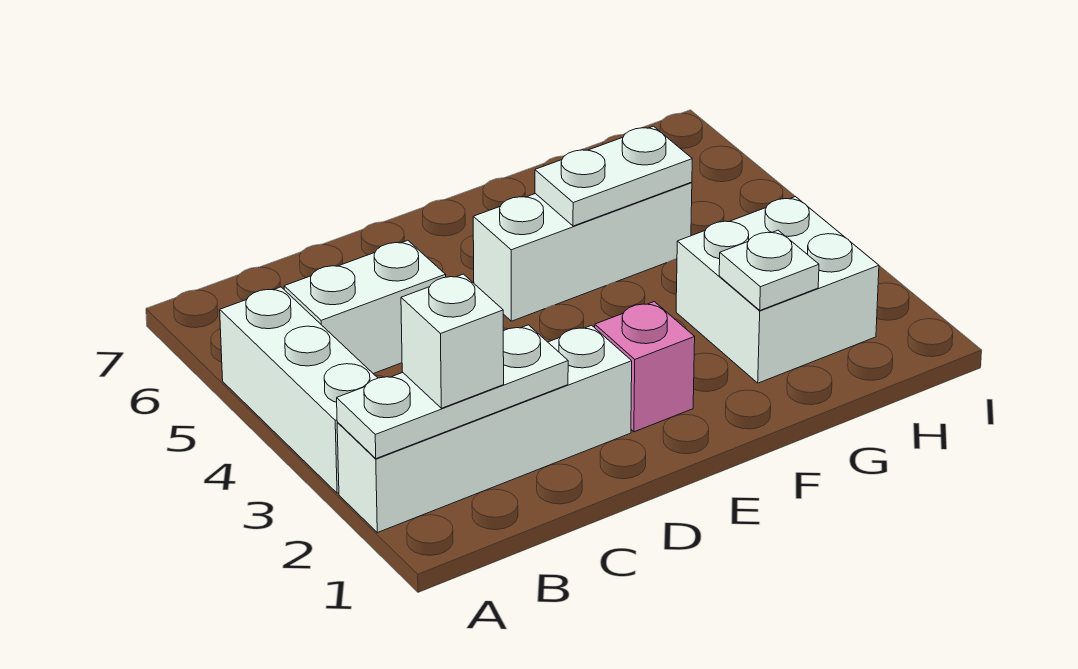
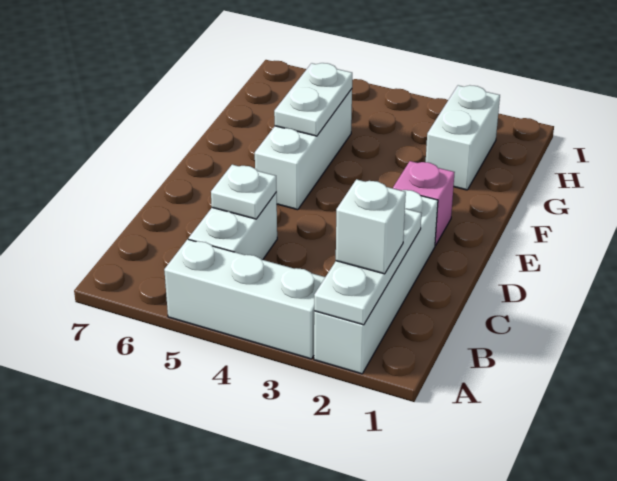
white brick G2:H3 level 1 -> white brick G2:H2 level 1
white plate G2 level 2 -> white plate C5 level 2

